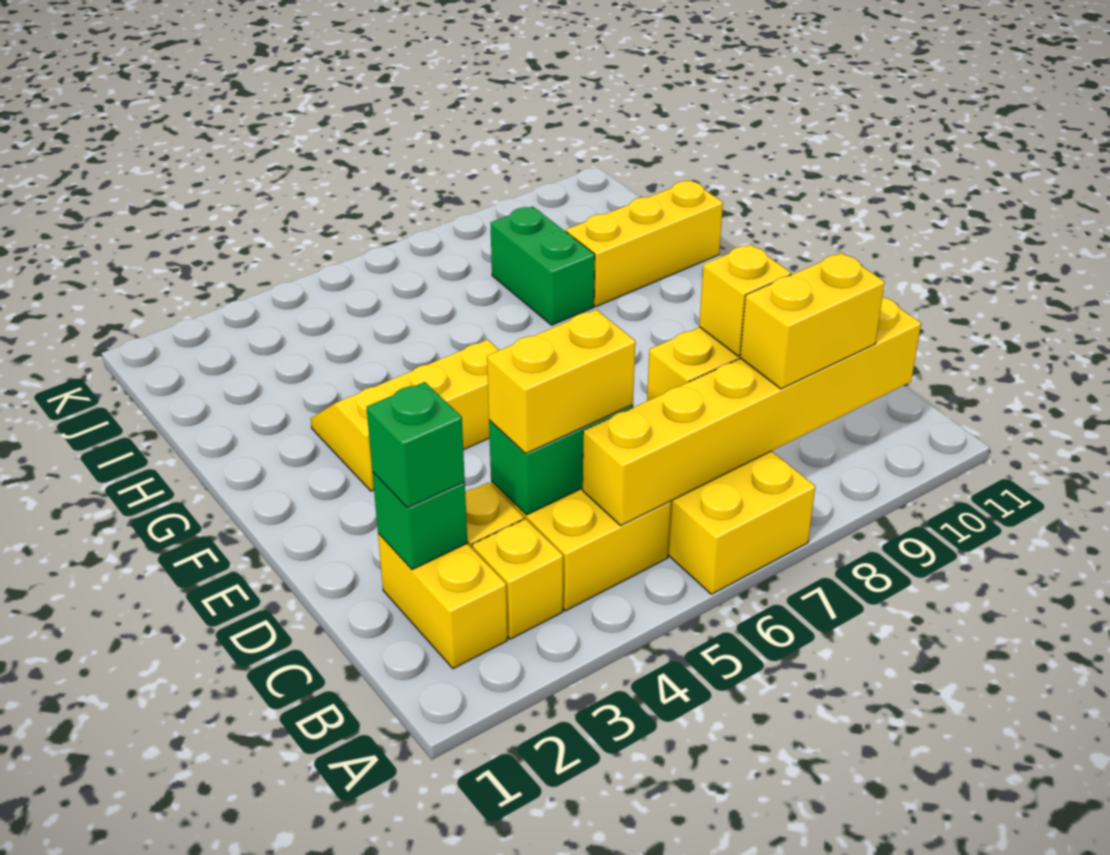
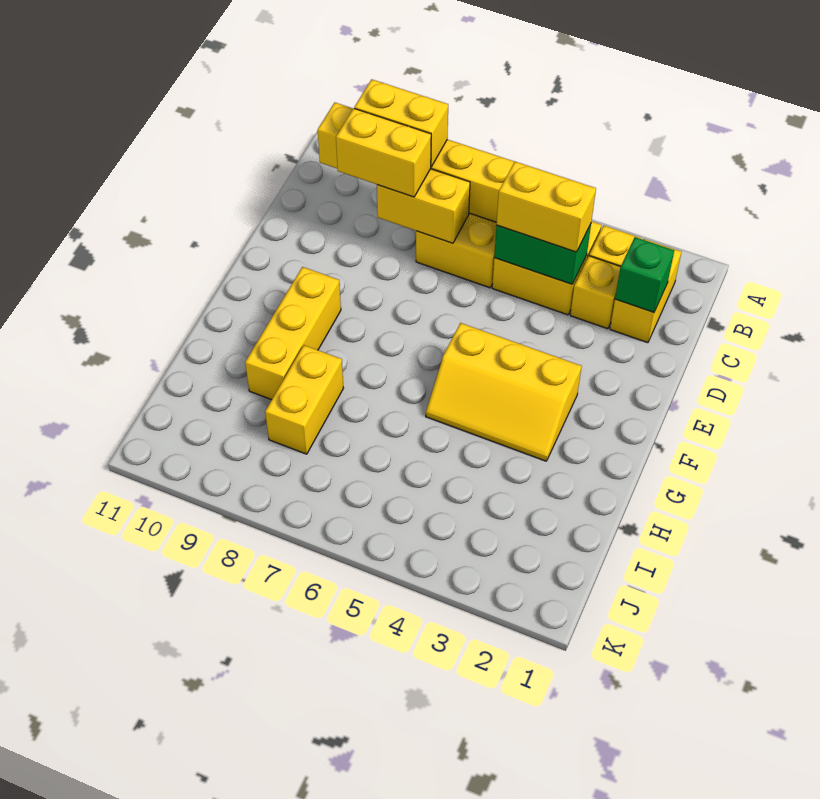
green brick C2 level 3 -> none
yellow brick C8 level 3 -> yellow brick C8:C9 level 3
green brick H8:I8 level 1 -> yellow brick H8:I8 level 1
yellow brick H9:H11 level 1 -> yellow brick F9:H9 level 1

